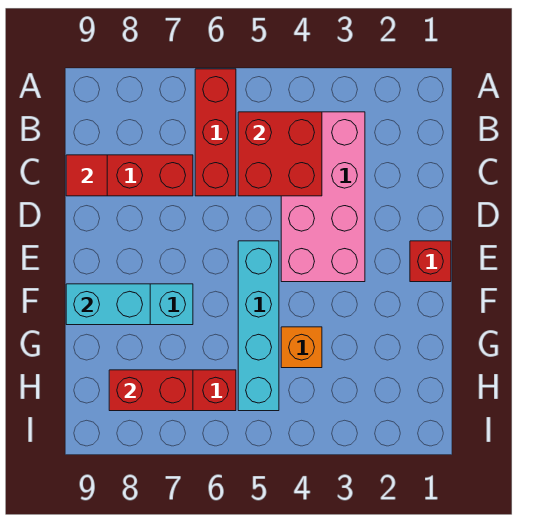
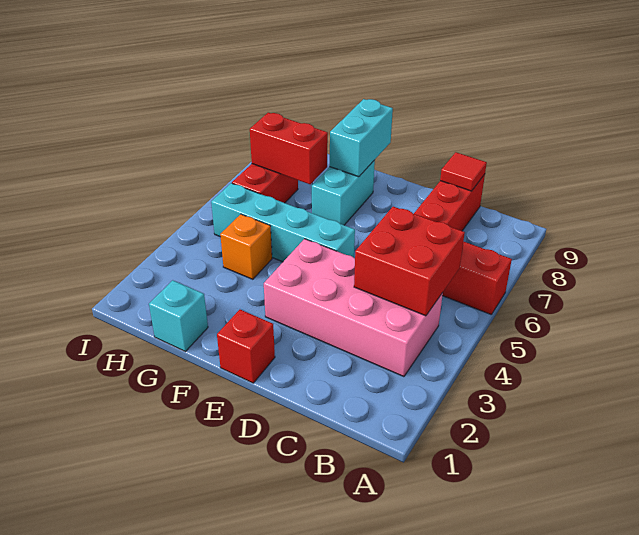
none -> cyan brick G1 level 1
red brick H7:H8 level 2 -> red brick G7:H7 level 2

